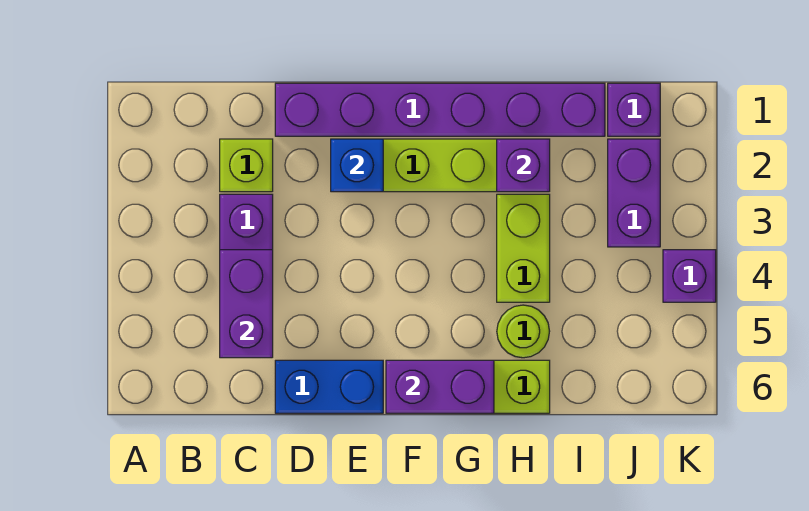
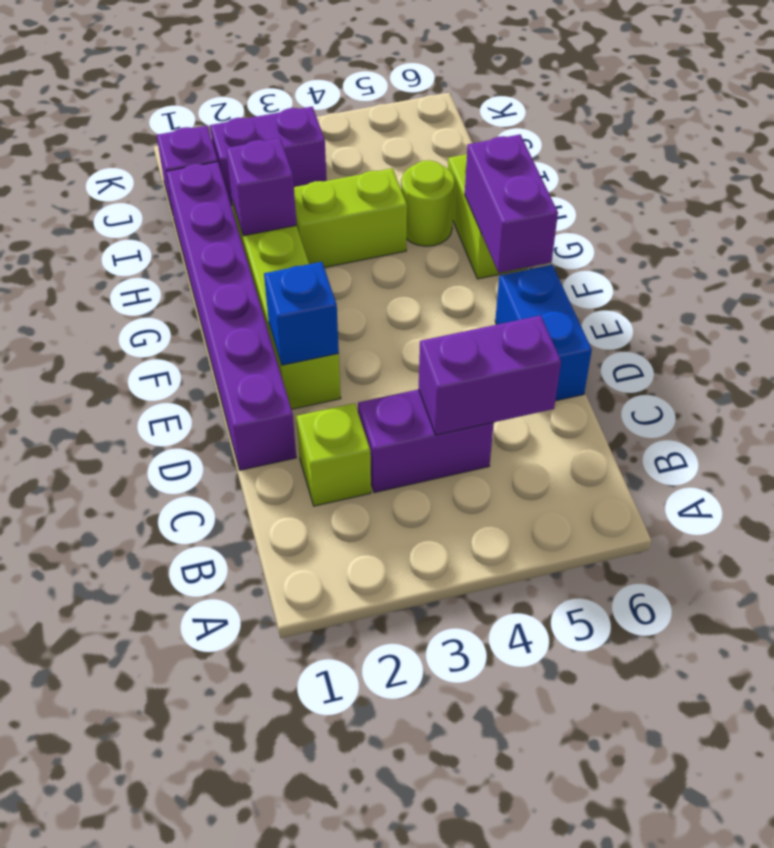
purple brick K4 level 1 -> none

